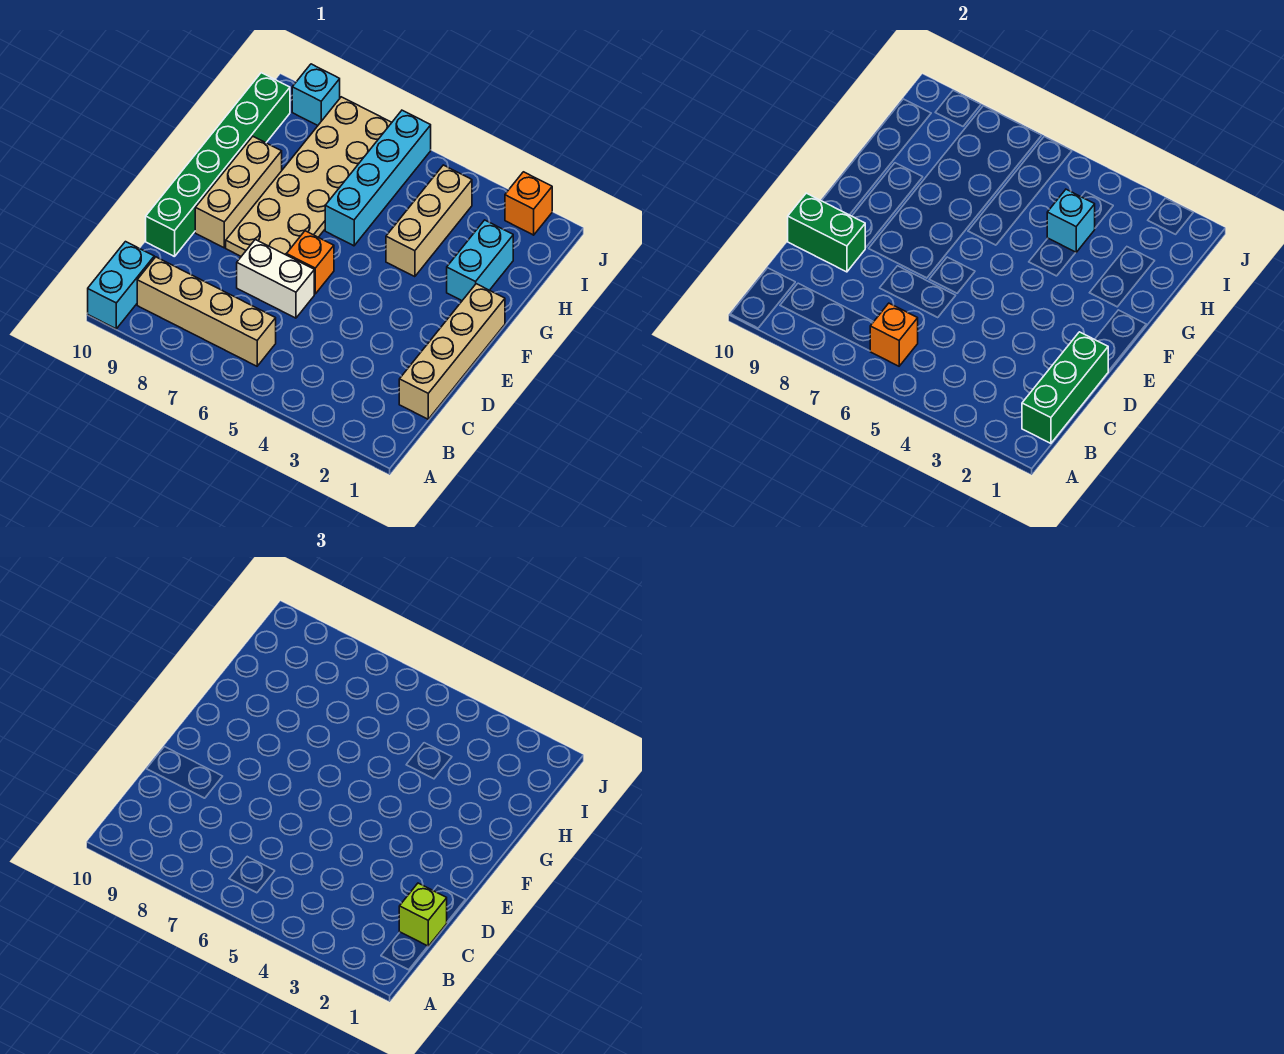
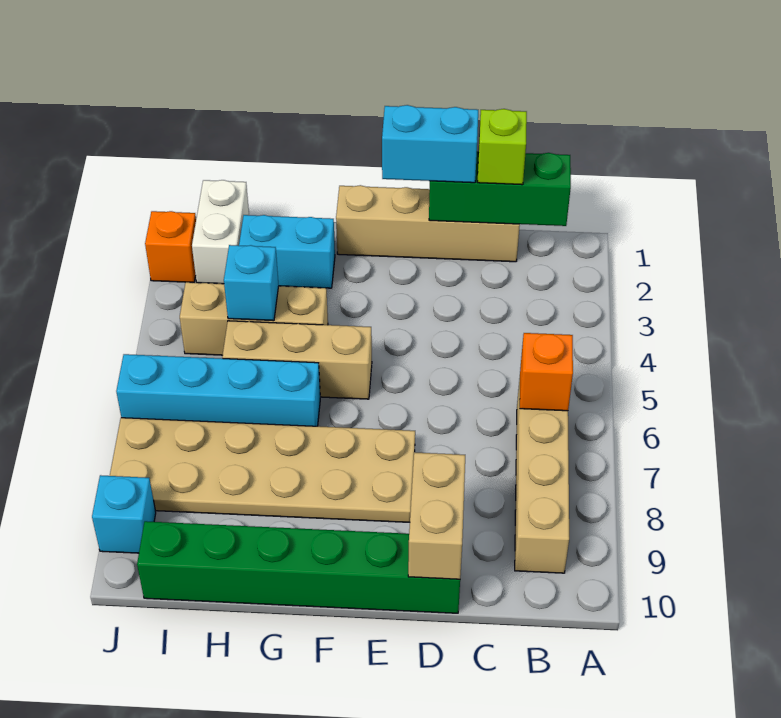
cyan brick A10:B10 level 1 -> cyan brick D1:E1 level 3
white brick D6:D7 level 1 -> white brick I1:I2 level 1
green brick D9:D10 level 2 -> tan brick D9:D10 level 2
orange brick E6 level 1 -> none
tan brick E9:G9 level 1 -> tan brick F5:H5 level 1

